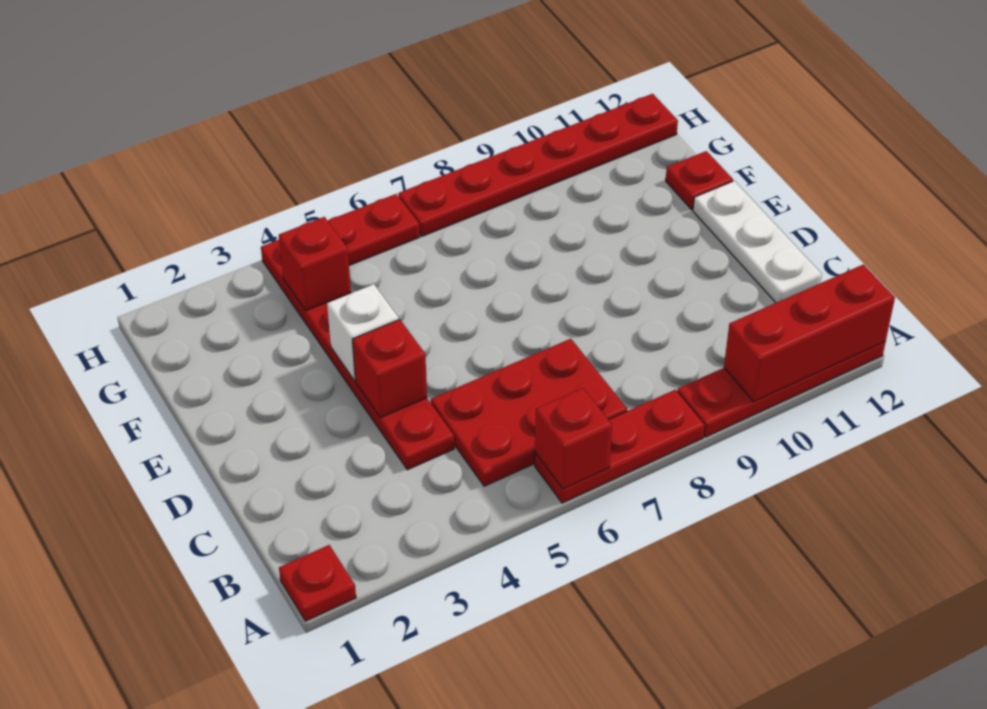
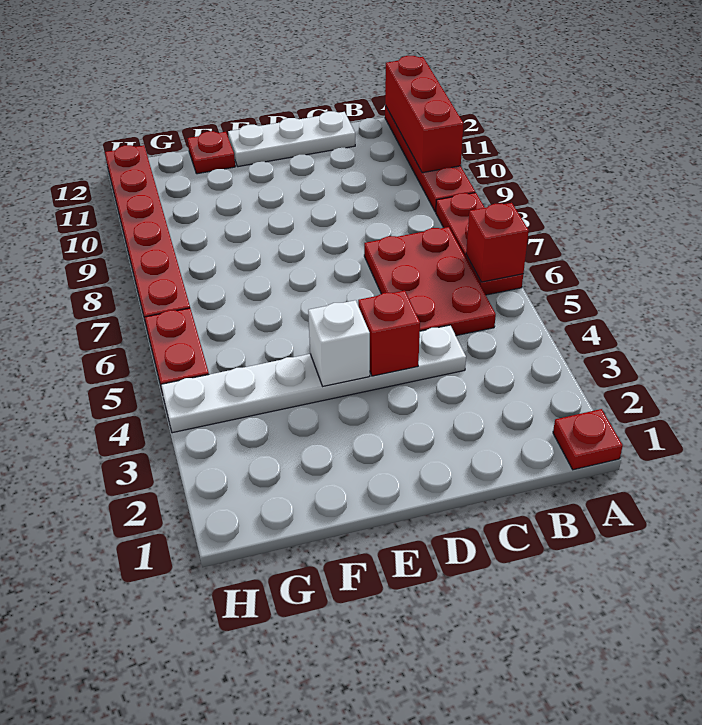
red plate C4:H4 level 1 -> white plate C4:H4 level 1
red brick G4 level 2 -> none

